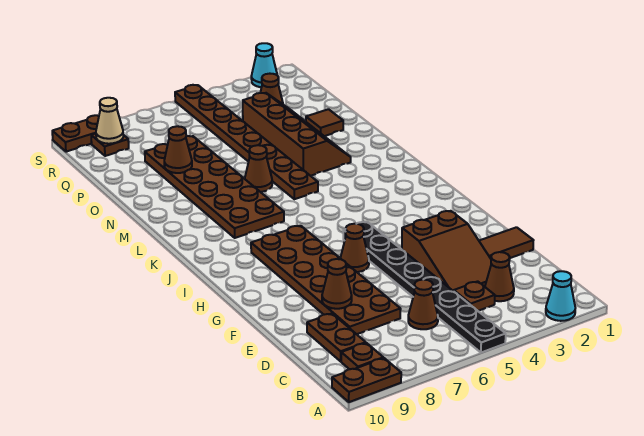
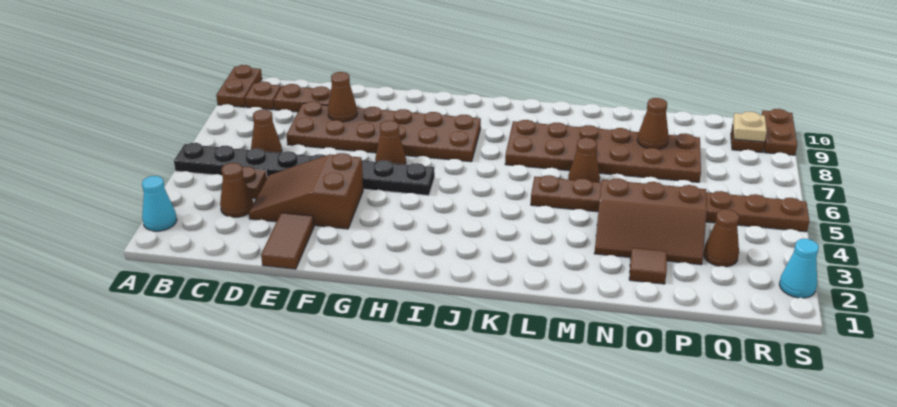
brown slope M3:P4 level 1 top 4 -> brown slope N3:P4 level 1 top 4
tan cone R9 level 2 -> tan plate R9 level 2

